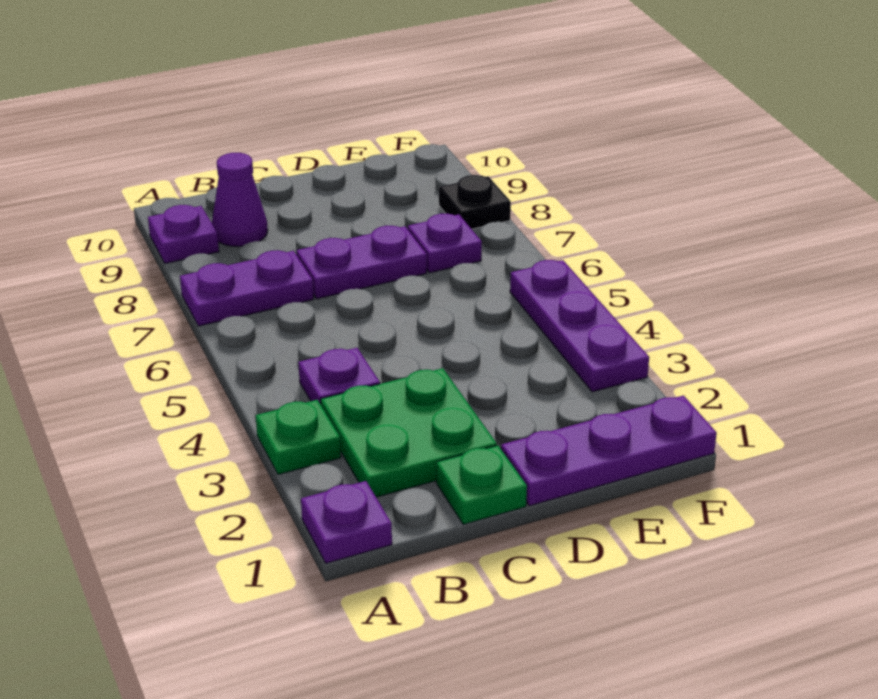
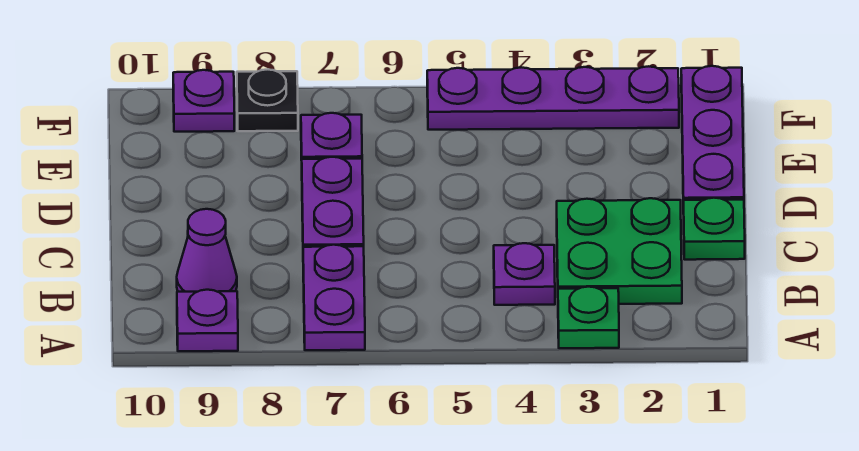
purple plate A1 level 1 -> purple plate F9 level 1
purple plate F3:F5 level 1 -> purple plate F2:F5 level 1

